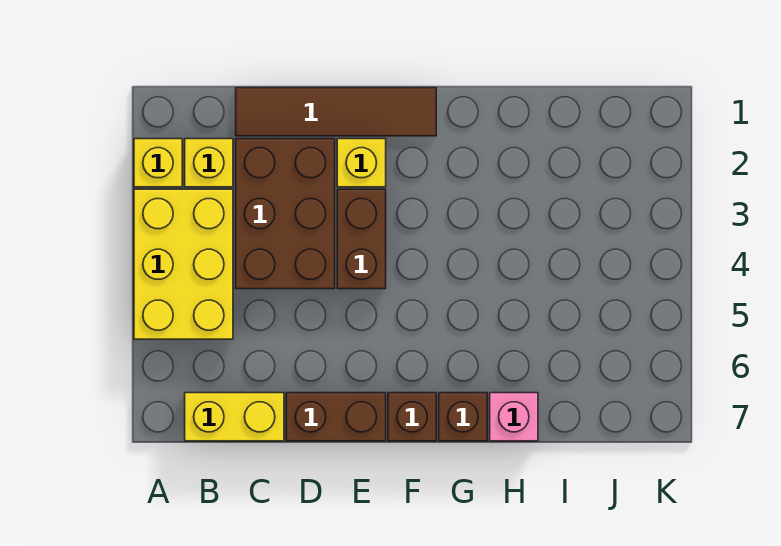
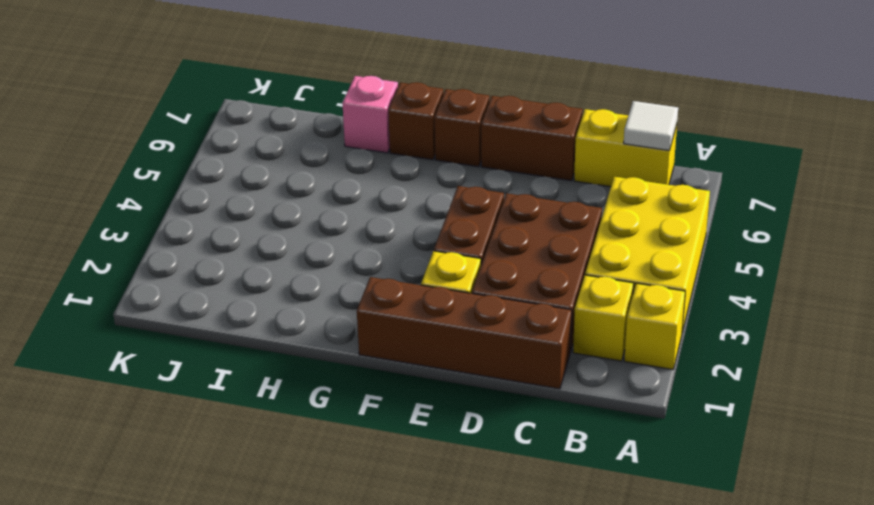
none -> white tile B7 level 2
brown tile C1:F1 level 1 -> brown brick C1:F1 level 1

